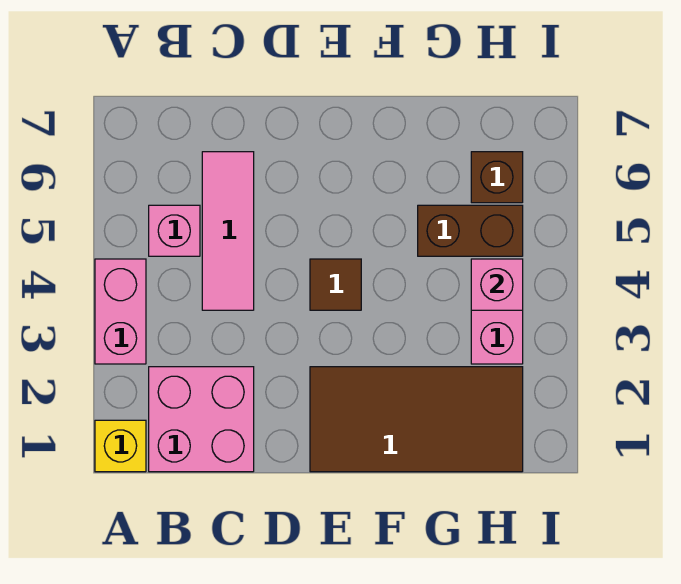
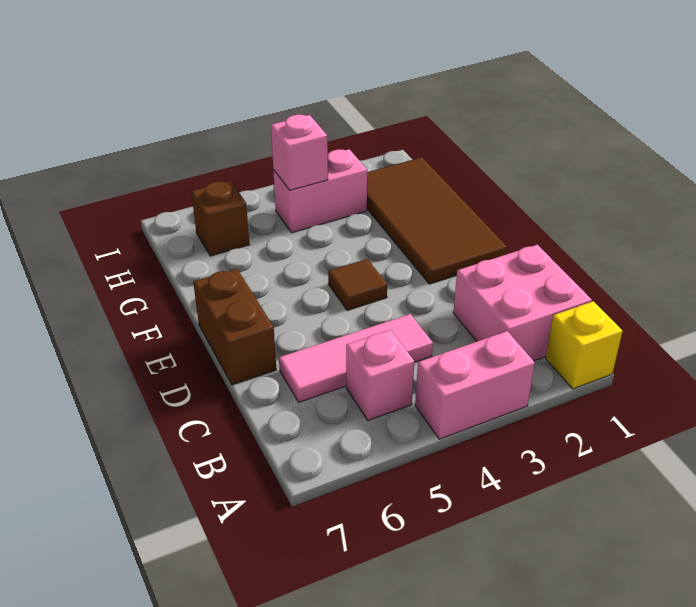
brown brick G5:H5 level 1 -> brown brick D7:E7 level 1

